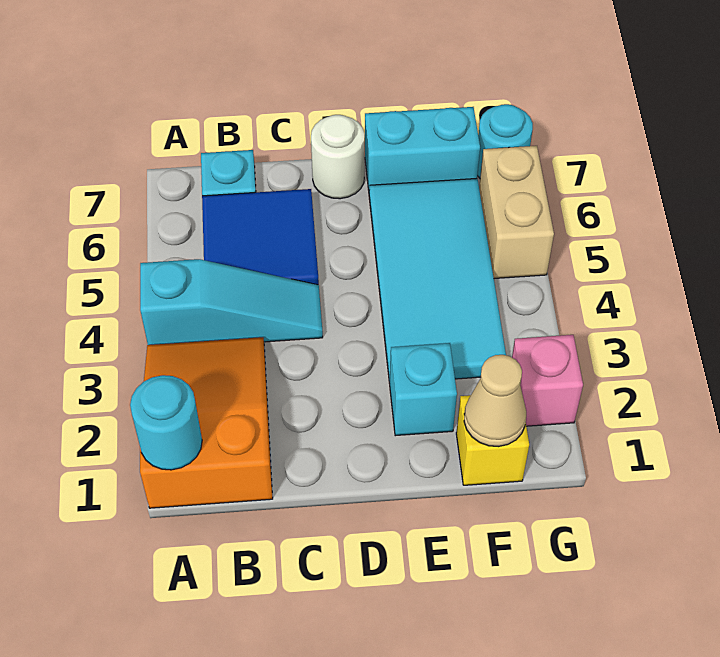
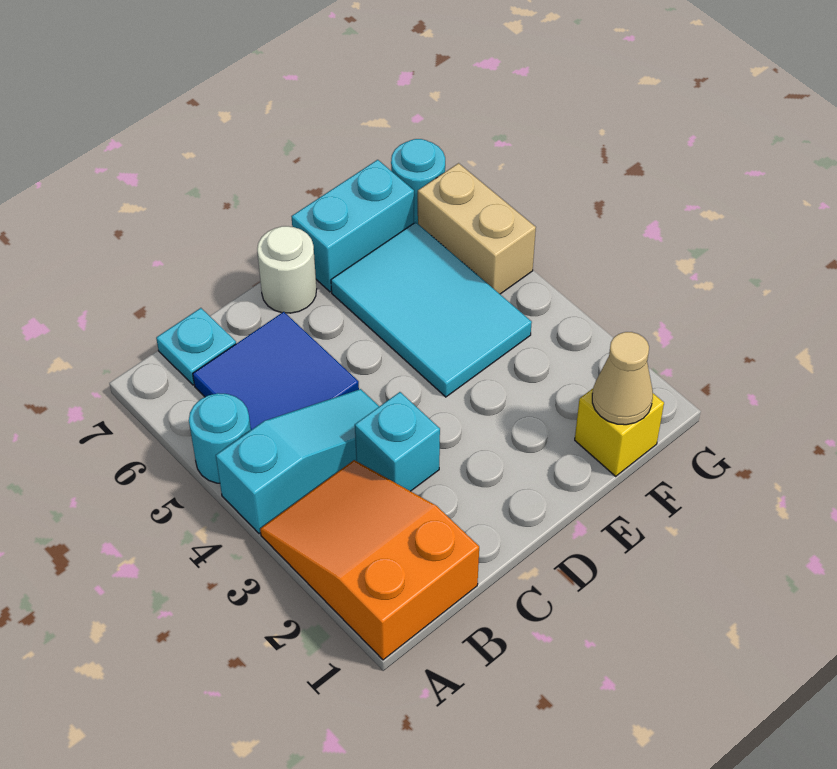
cyan round brick A1 level 2 -> cyan round brick A5 level 1
cyan brick E2 level 1 -> cyan brick C3 level 1
cyan tile E3:F6 level 1 -> cyan tile E4:F6 level 1
pink brick G2 level 1 -> none

